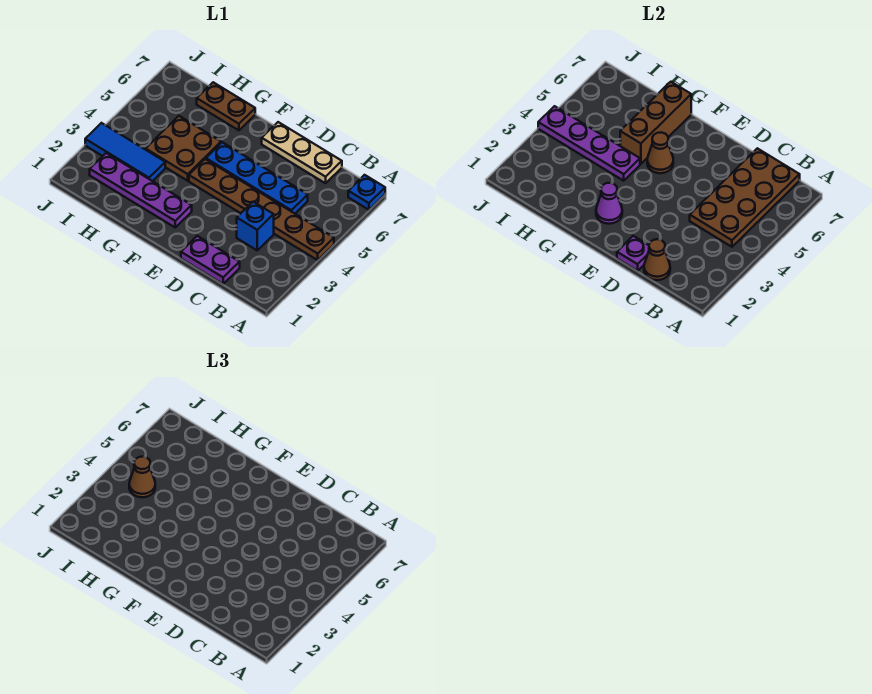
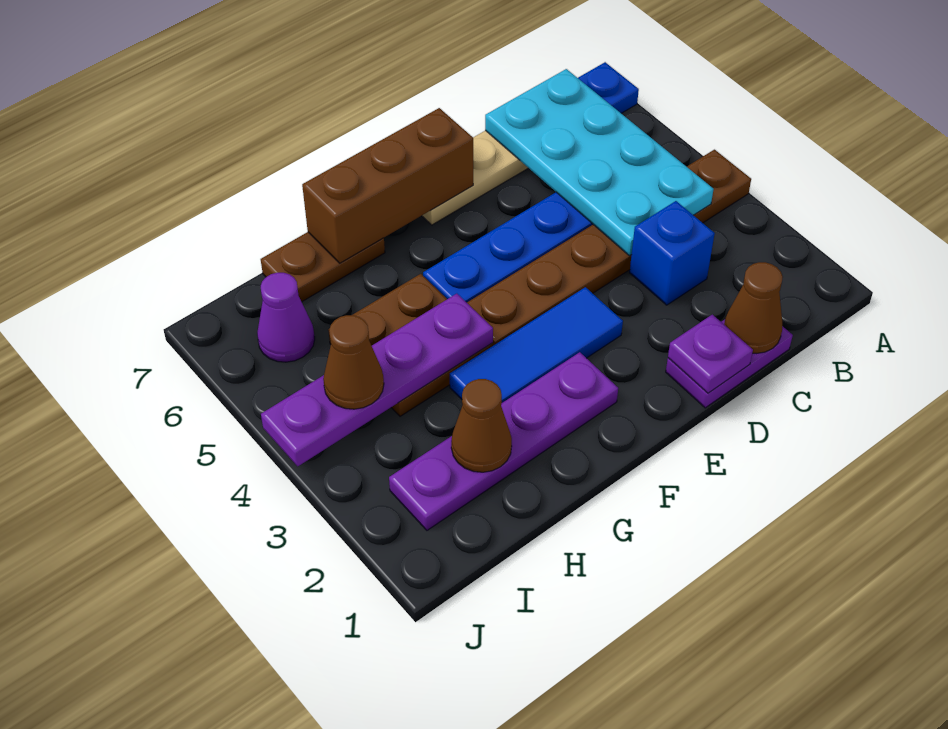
brown plate B4:C7 level 2 -> cyan plate B4:C7 level 2
purple cone F2 level 2 -> purple cone I6 level 1
brown cone F5 level 2 -> brown cone H2 level 2
brown brick G5:G7 level 2 -> brown brick E7:G7 level 2
blue tile H3:J3 level 1 -> blue tile E3:G3 level 1

